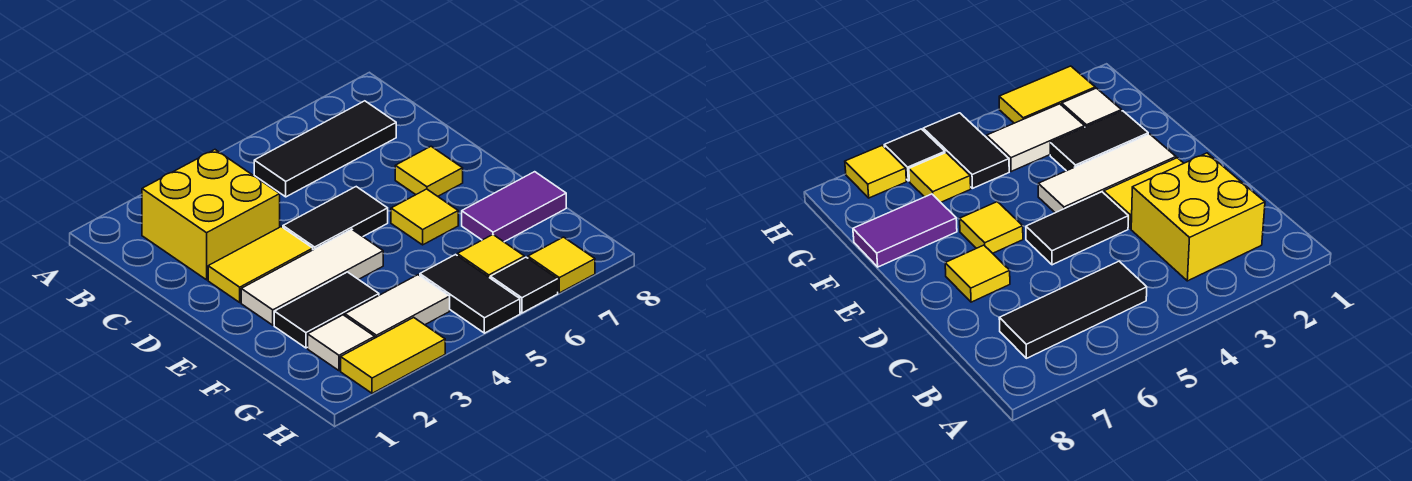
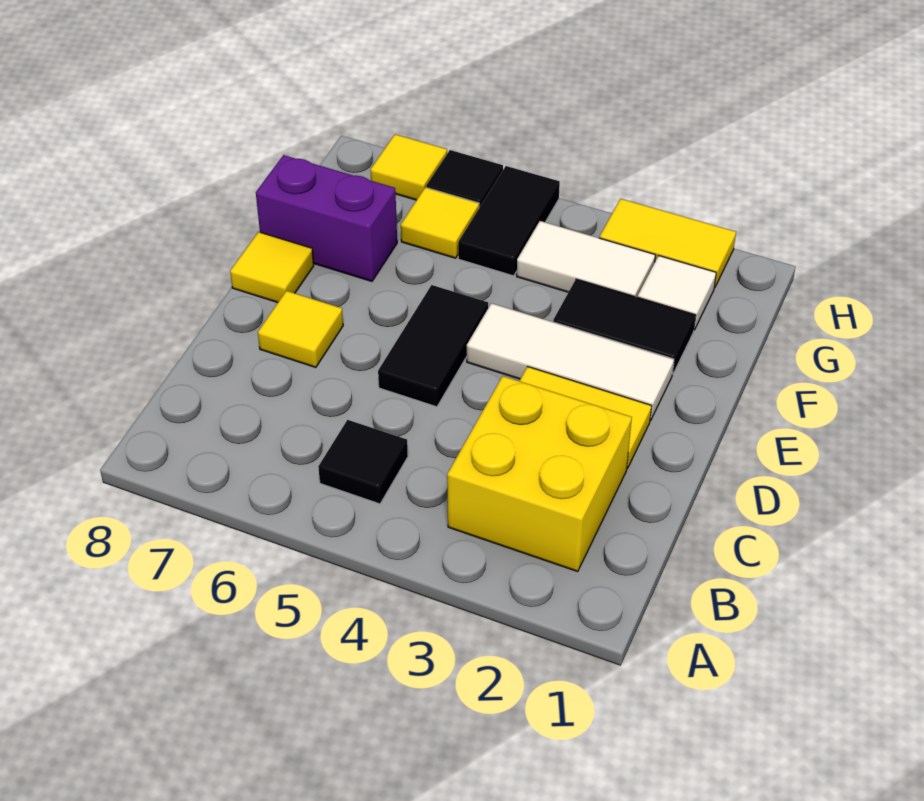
black tile B5:B7 level 1 -> black tile B5 level 1
black tile D4:D5 level 1 -> black tile D5:E5 level 1
yellow tile E6 level 1 -> yellow tile E8 level 1
purple tile F7:F8 level 1 -> purple brick F7:F8 level 1

